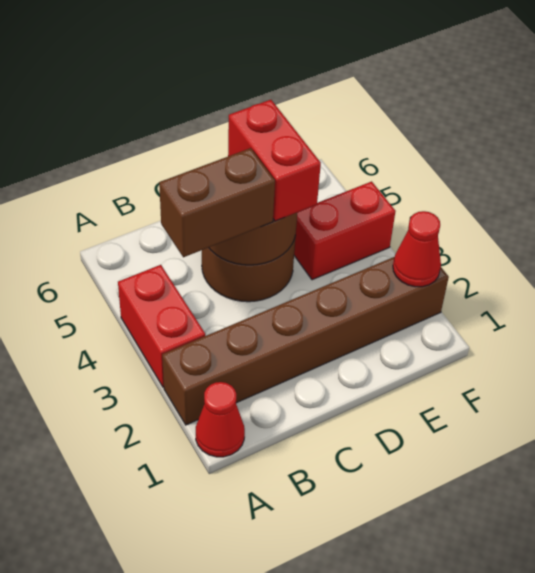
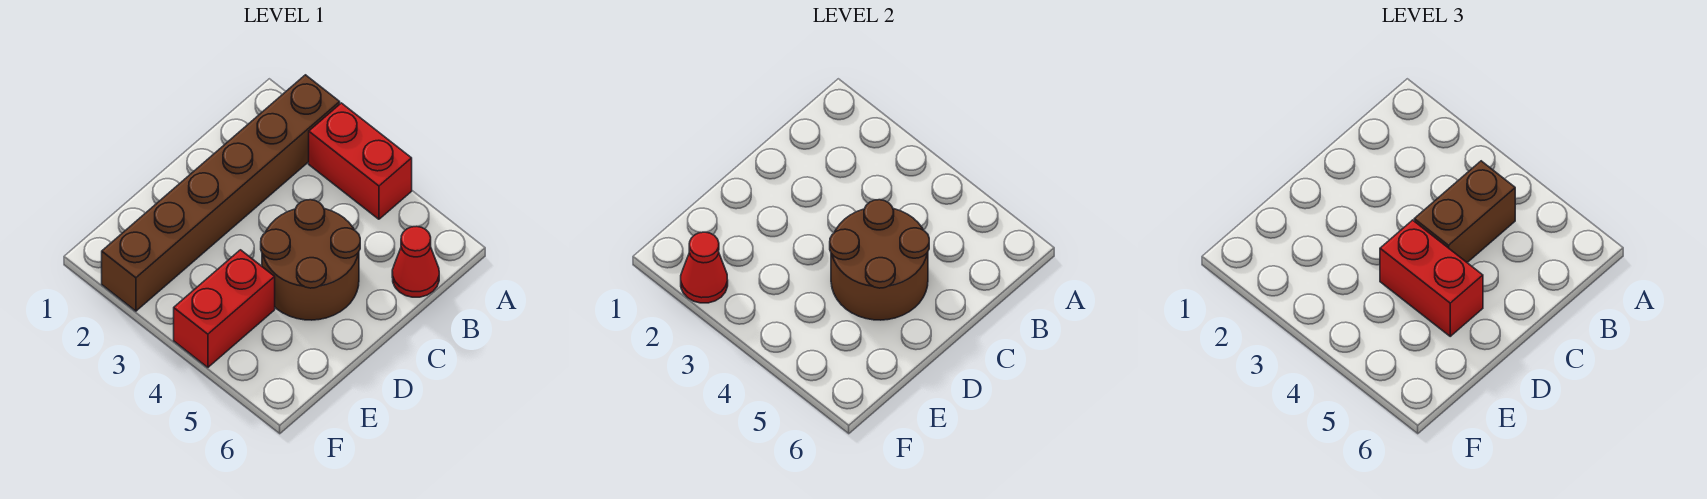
red cone A1 level 1 -> red cone B6 level 1

